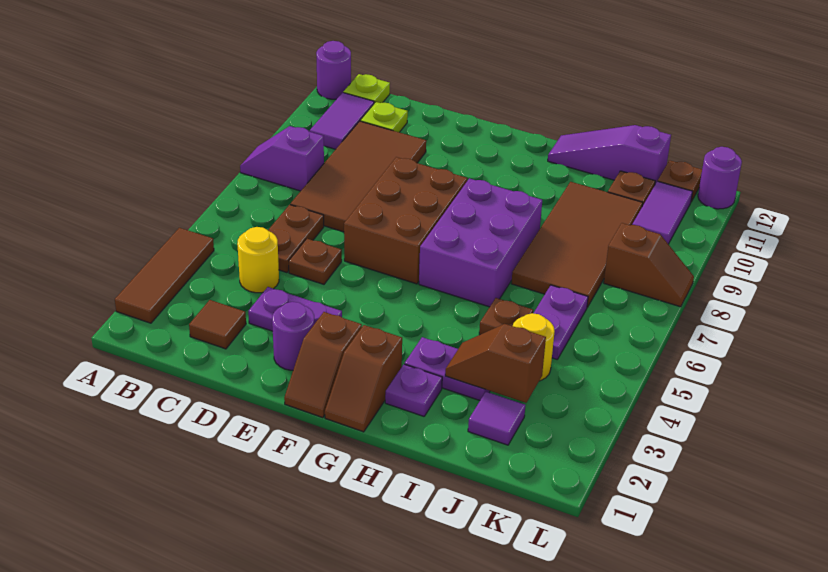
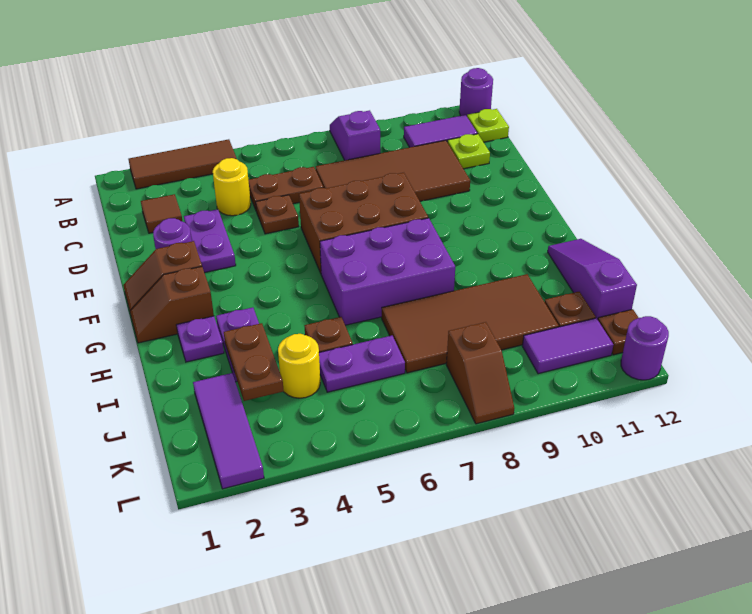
brown slope I3:J3 level 2 top J -> brown plate I3:J3 level 2
purple tile J2 level 1 -> purple tile J2:L2 level 1

